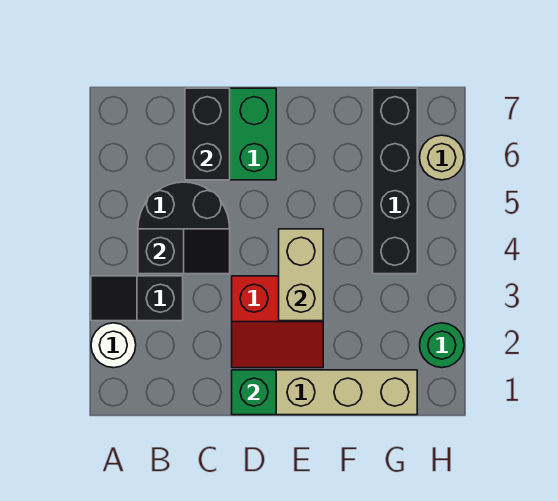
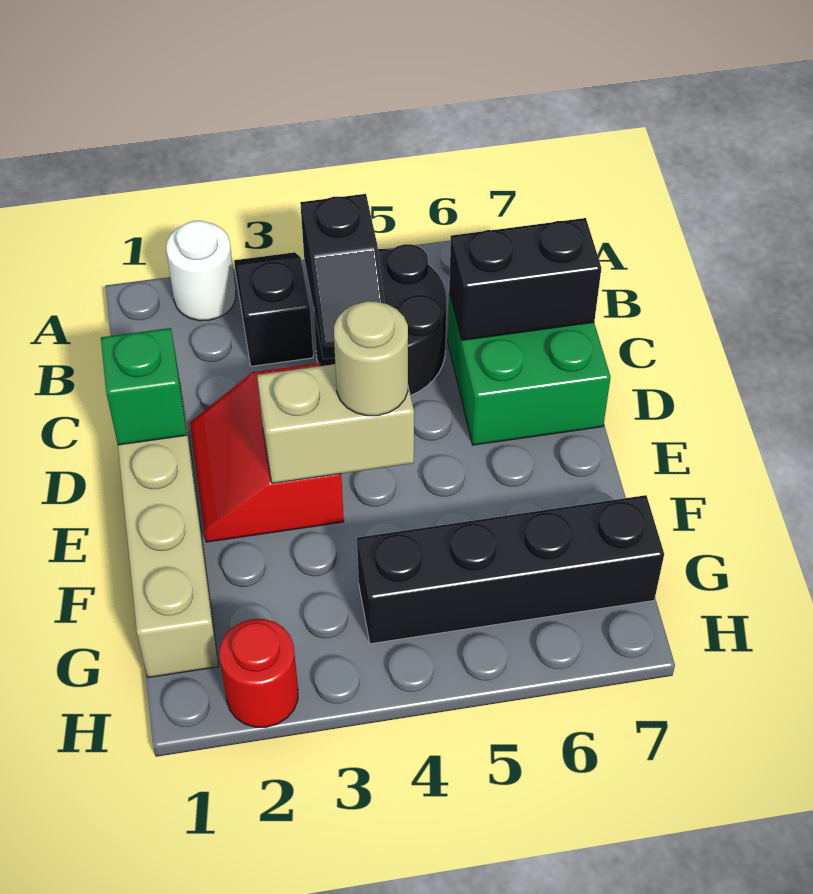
green round brick H2 level 1 -> red round brick H2 level 1
tan round brick H6 level 1 -> tan round brick E4 level 3

